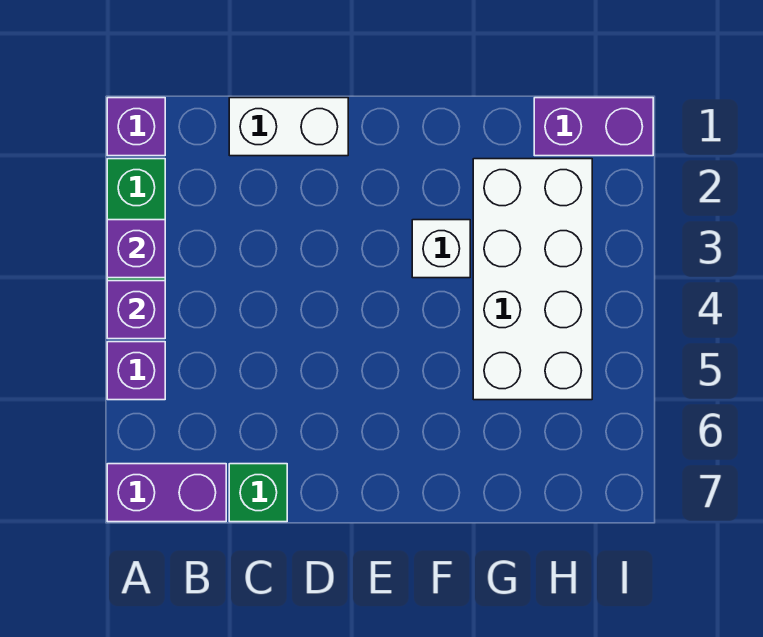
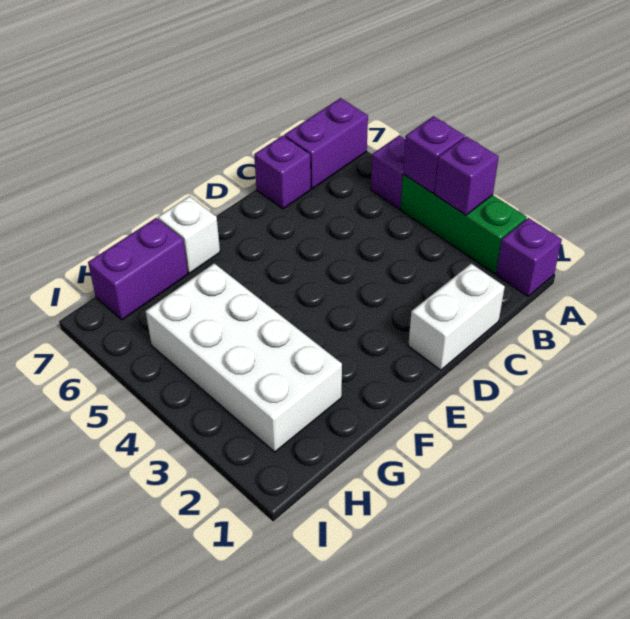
green brick C7 level 1 -> purple brick C7 level 1
white brick F3 level 1 -> white brick F7 level 1
purple brick H1:I1 level 1 -> purple brick G7:H7 level 1

